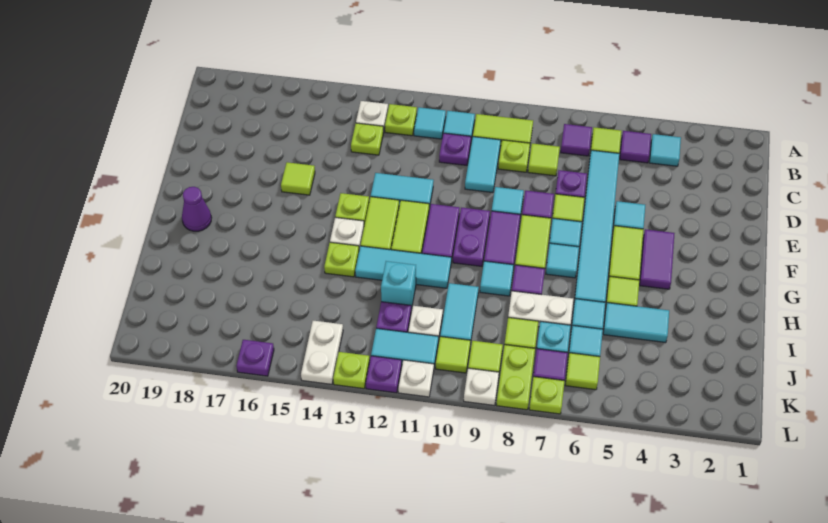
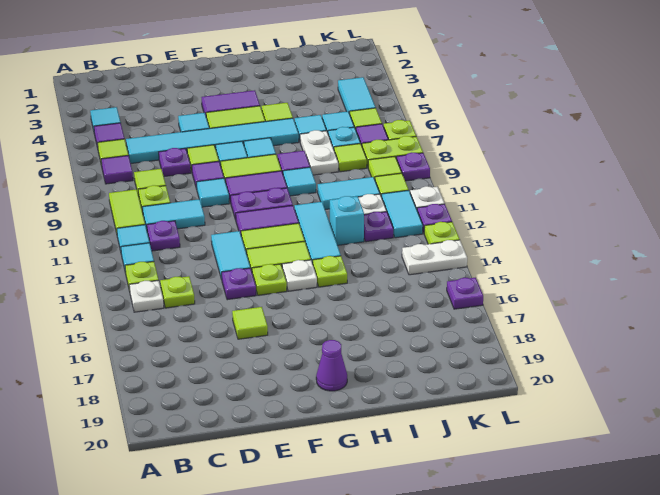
none -> purple plate E14 level 1
cyan tile I4:I5 level 1 -> cyan tile K4:K5 level 1
white plate L9 level 1 -> purple plate L9 level 1

